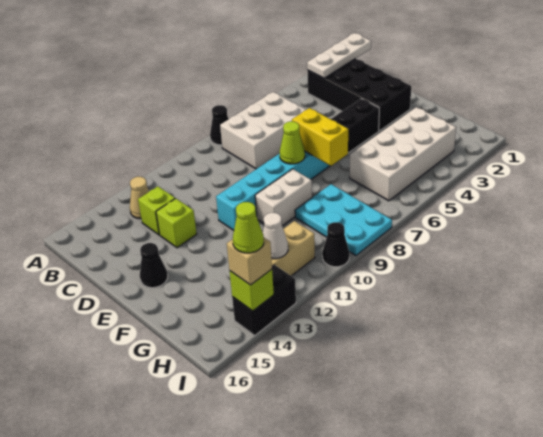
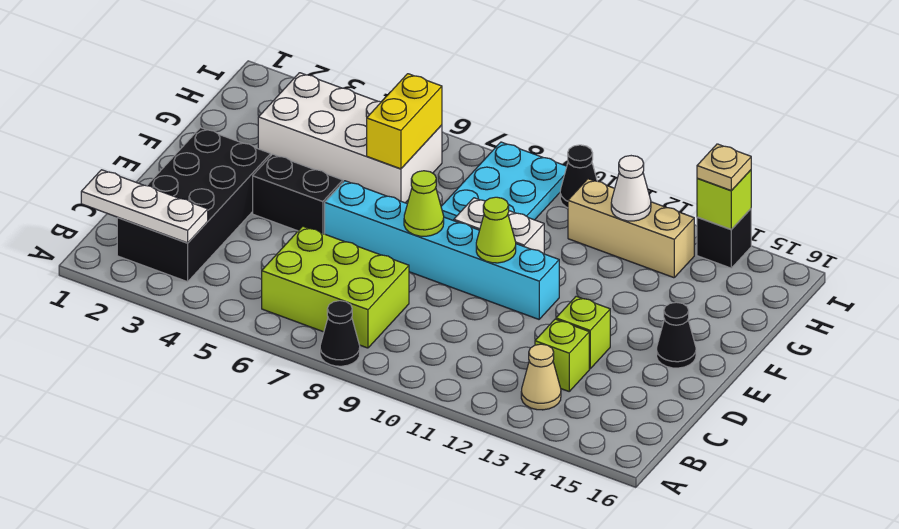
white brick B6:C8 level 1 -> lime brick B6:C8 level 1
yellow brick E7:F7 level 2 -> yellow brick G6:H6 level 2
black brick I13:I14 level 1 -> black brick I14 level 1
tan brick I14 level 3 -> tan plate I14 level 3
lime cone I14 level 4 -> lime cone E10 level 2

